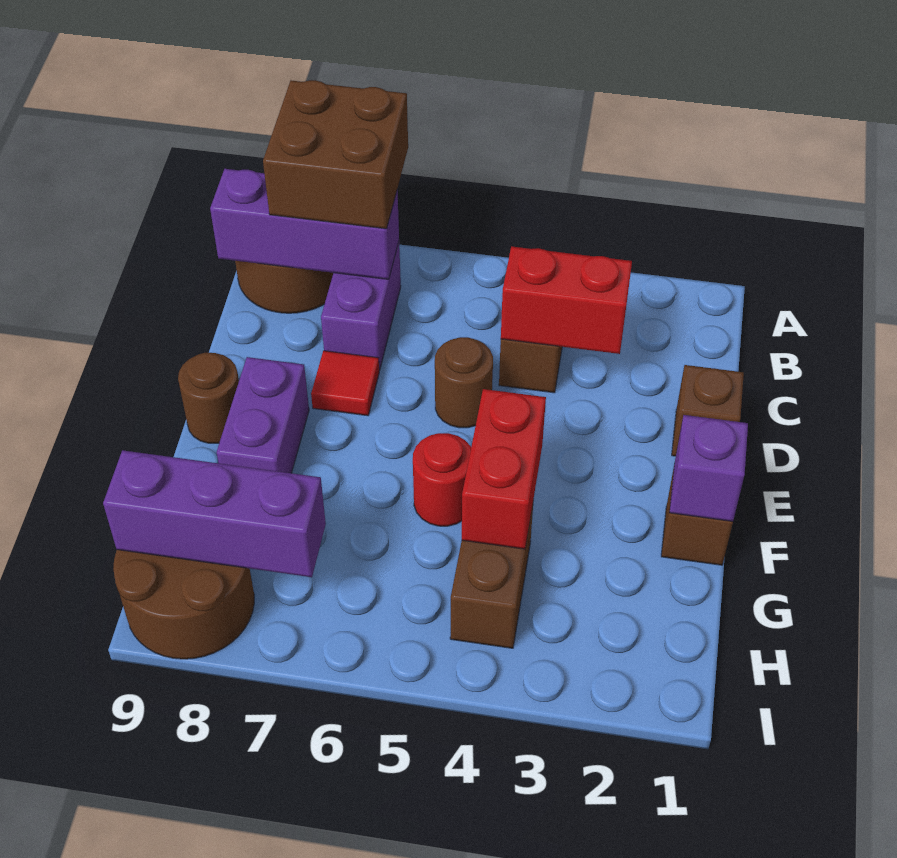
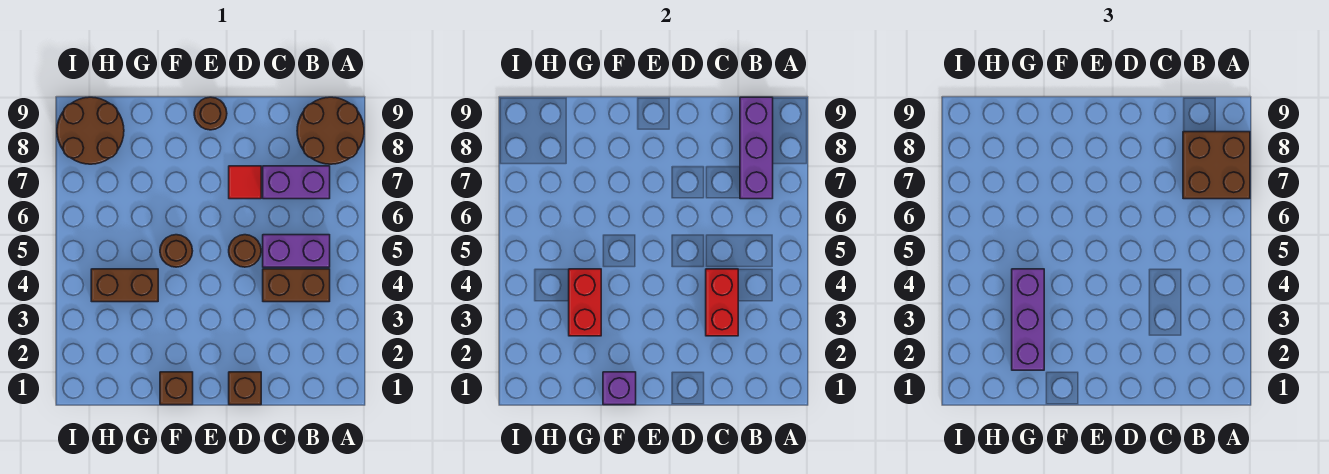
purple brick E8:F8 level 1 -> purple brick B5:C5 level 1
red brick F4:G4 level 2 -> red brick G3:G4 level 2
red round brick F5 level 1 -> brown round brick F5 level 1
purple brick H7:H9 level 2 -> purple brick G2:G4 level 3

